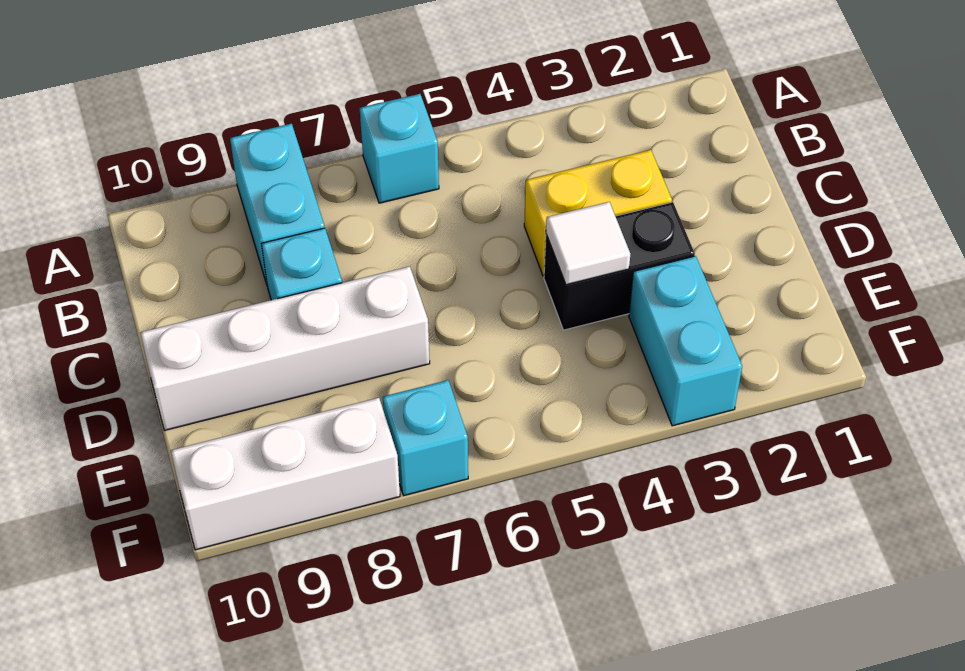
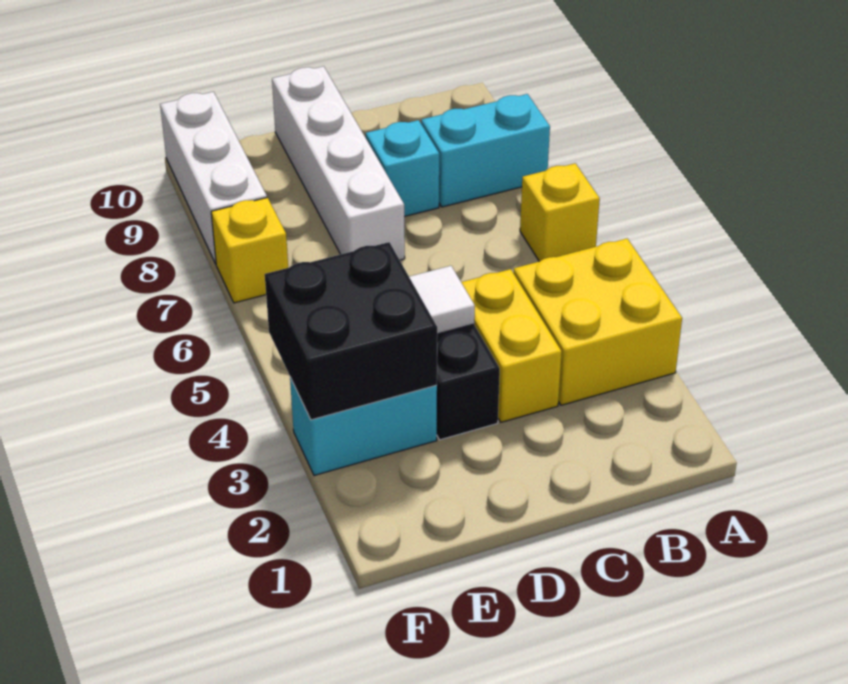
none -> yellow brick A3:B4 level 1
cyan brick A6 level 1 -> yellow brick A6 level 1
none -> black brick E3:F4 level 2
cyan brick F7 level 1 -> yellow brick F7 level 1

